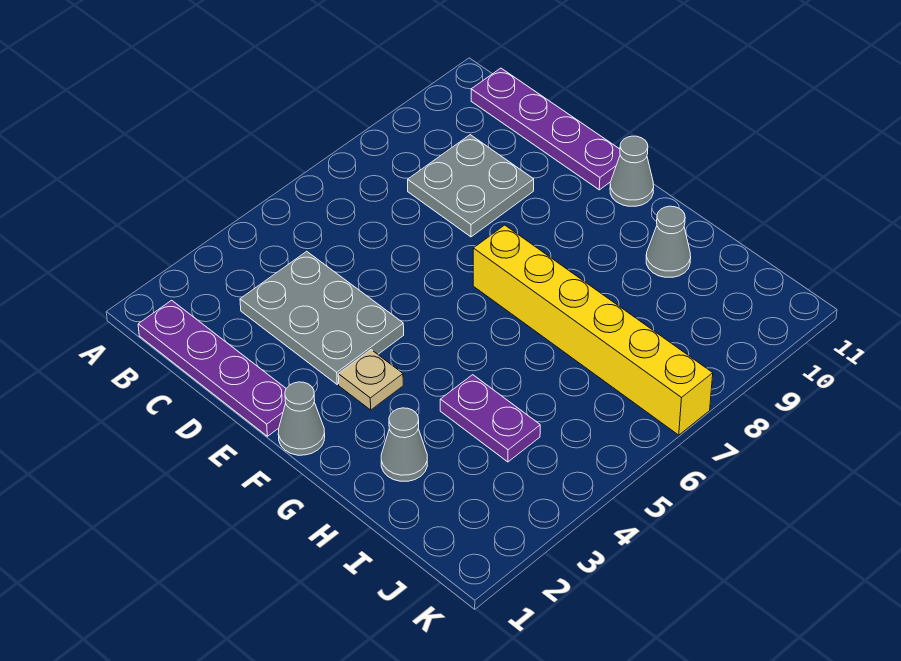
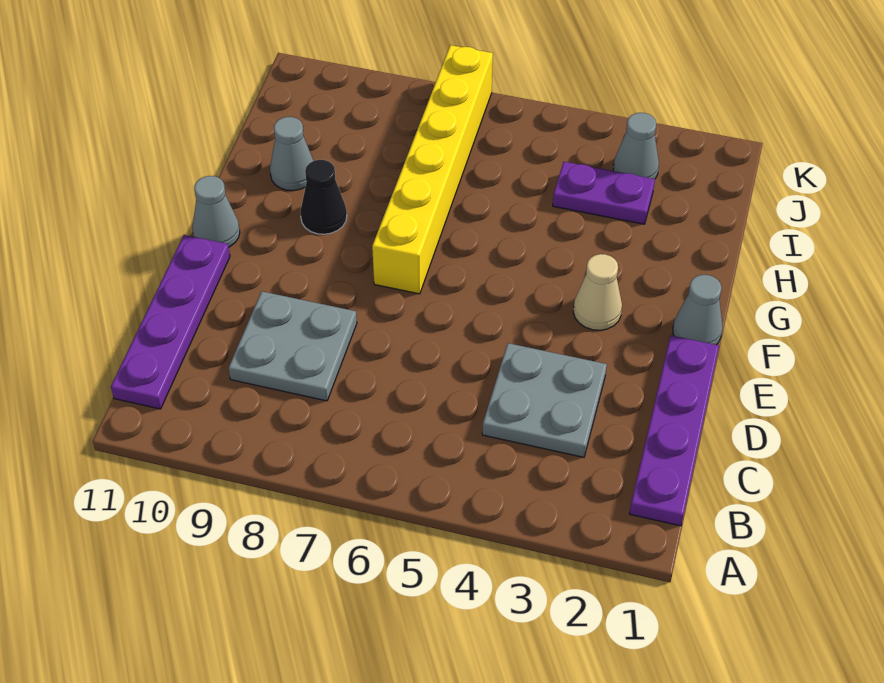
grey plate C3:E4 level 1 -> grey plate C3:D4 level 1
tan plate F3 level 1 -> tan cone F3 level 1
none -> black cone G9 level 1
grey cone H2 level 1 -> grey cone J3 level 1
purple plate H4:I4 level 1 -> purple plate I3:I4 level 1

